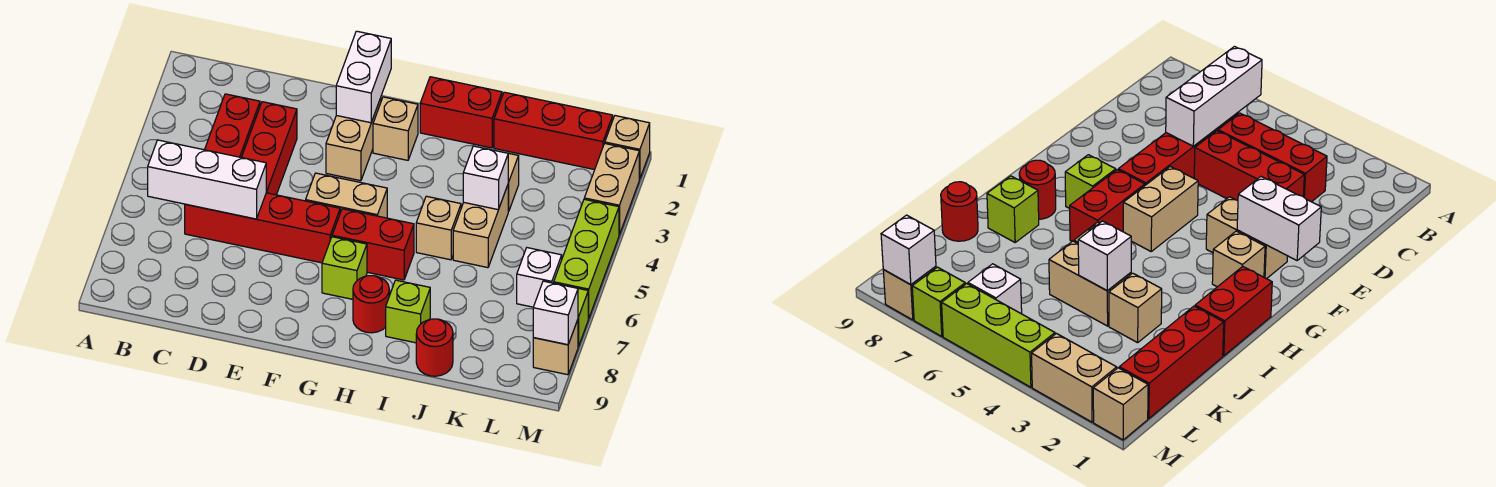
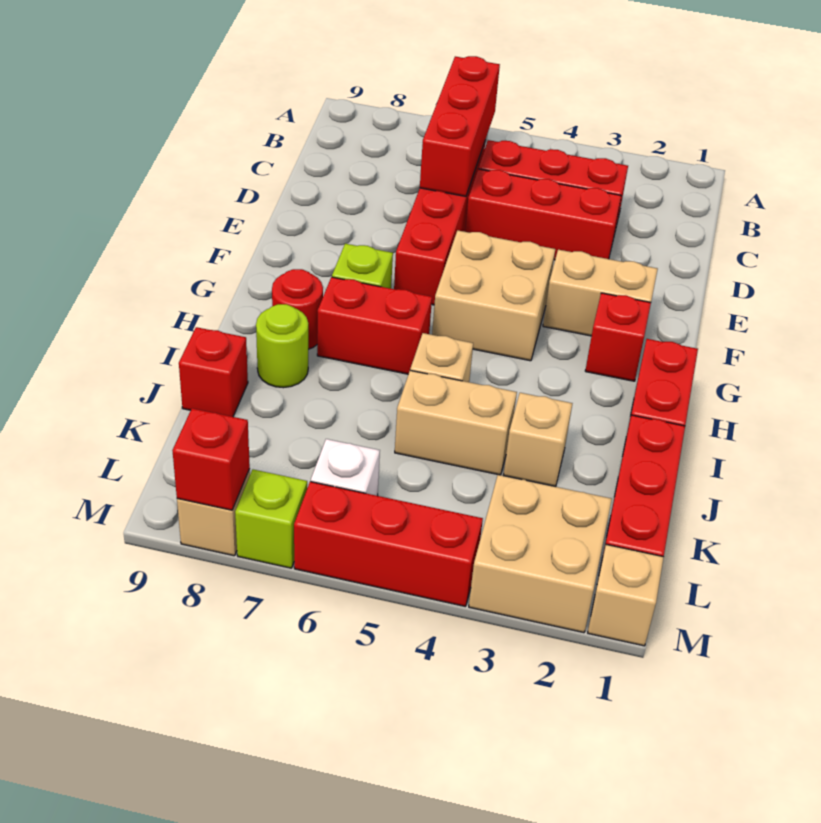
white brick B6:D6 level 2 -> red brick B6:D6 level 2
white brick F1:F2 level 2 -> none
tan brick F5:G5 level 1 -> tan brick F4:G5 level 1
tan brick G2 level 1 -> red brick G2 level 1
red brick G6:H6 level 1 -> red brick H6:H7 level 1
lime brick I8 level 1 -> lime round brick I8 level 1
white brick J4 level 2 -> none
red round brick J9 level 1 -> red brick J9 level 1
tan brick M2:M3 level 1 -> tan brick L2:M3 level 1
lime brick M4:M6 level 1 -> red brick M4:M6 level 1
white brick M8 level 2 -> red brick M8 level 2

